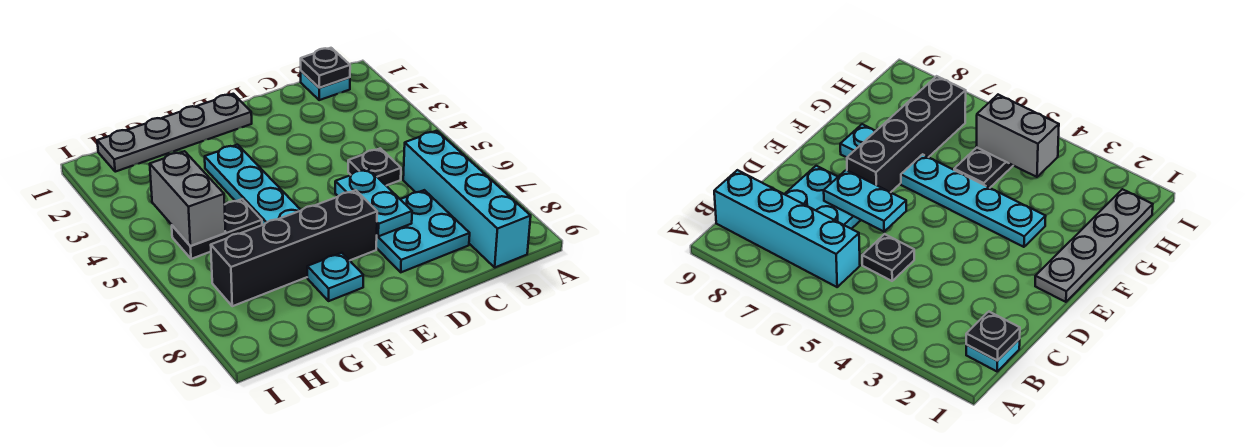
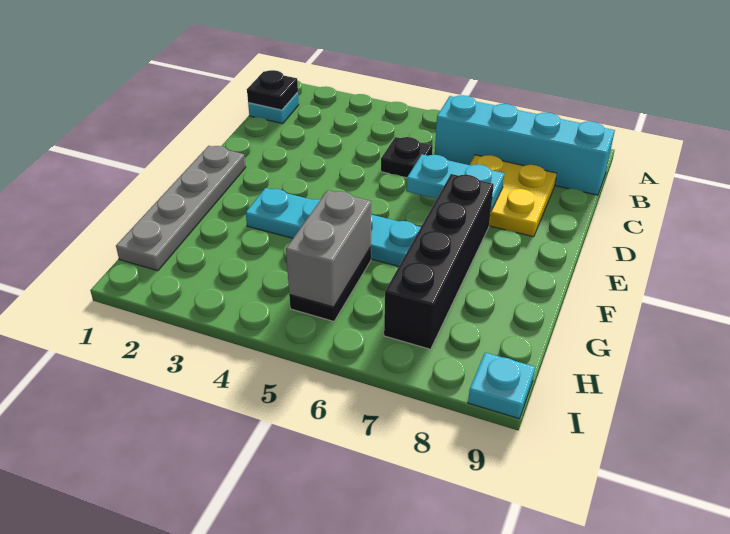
cyan plate C7:D8 level 1 -> yellow plate C7:D8 level 1
cyan plate F8 level 1 -> cyan plate I9 level 1
grey brick H4:H5 level 2 -> grey brick G5:H5 level 2

